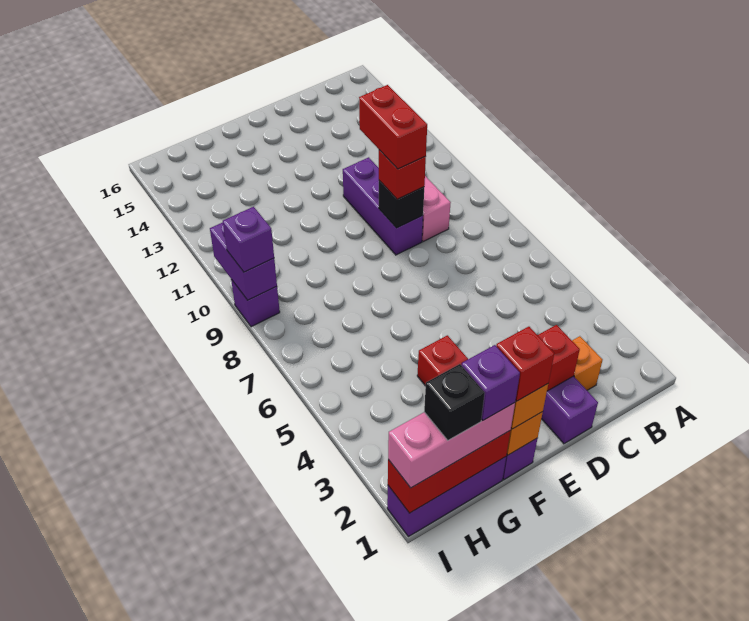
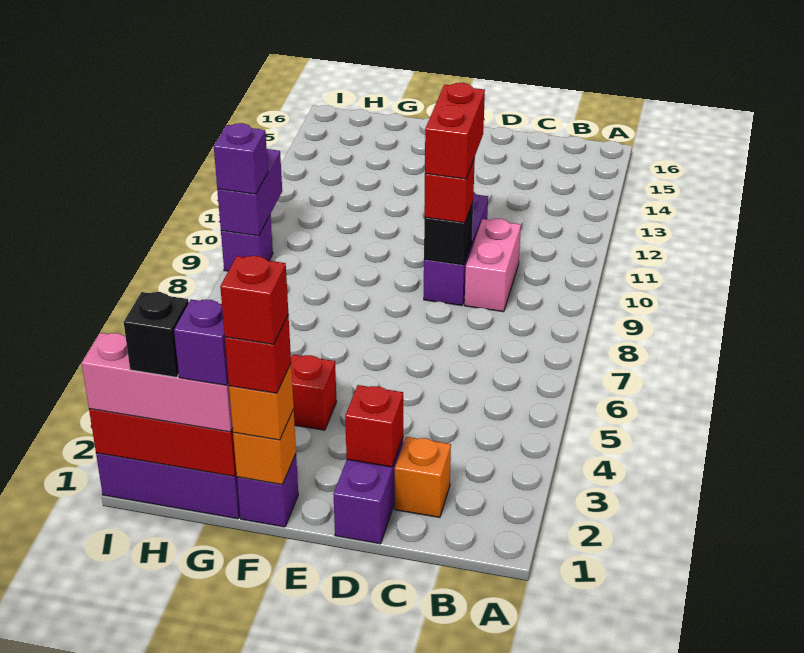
none -> red brick F1 level 5

